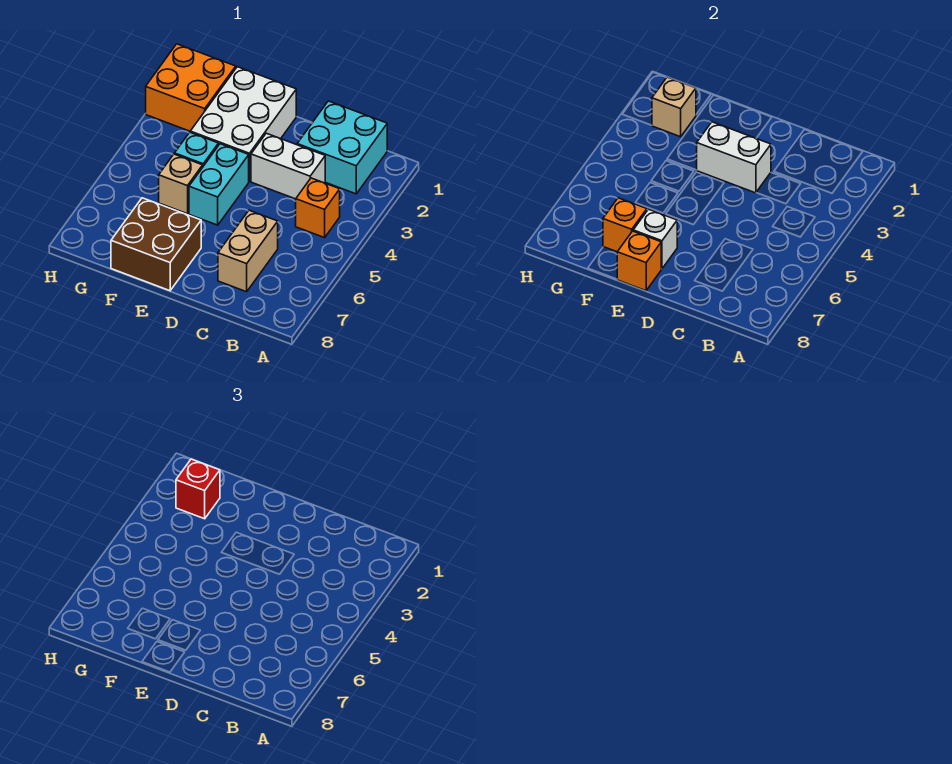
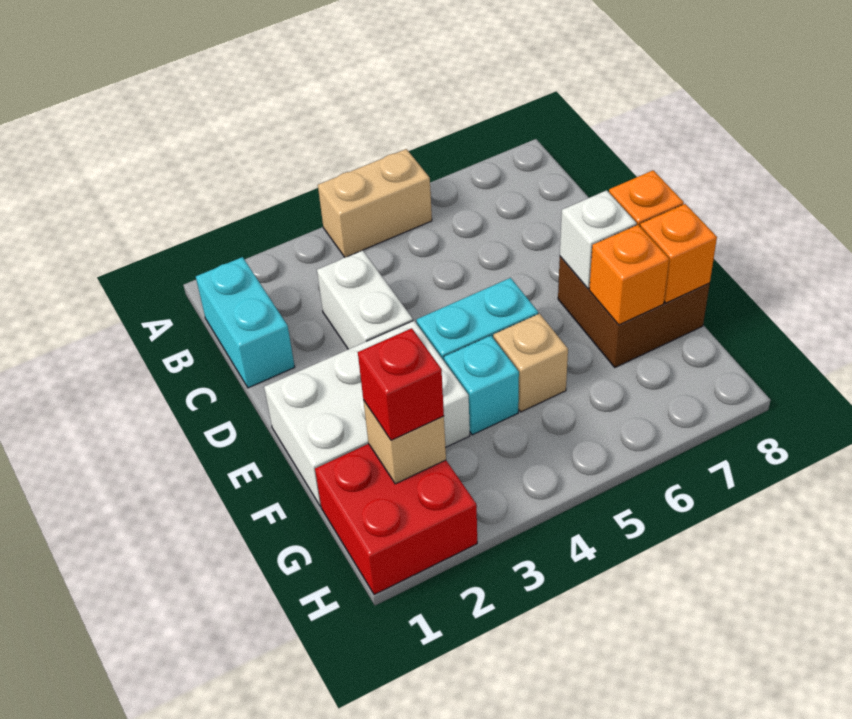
cyan brick B1:C2 level 1 -> cyan brick B1:C1 level 1
orange brick B4 level 1 -> orange brick F8 level 2
tan brick C6:C7 level 1 -> tan brick A4:A5 level 1
white brick D3:E3 level 2 -> none
orange brick G1:H2 level 1 -> red brick G1:H2 level 1

